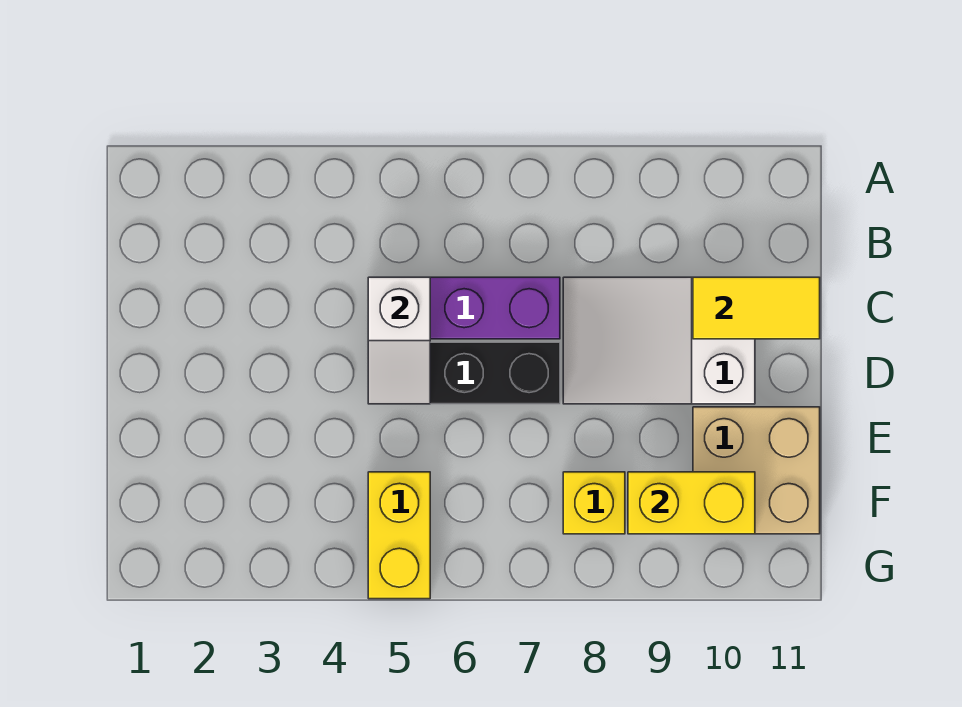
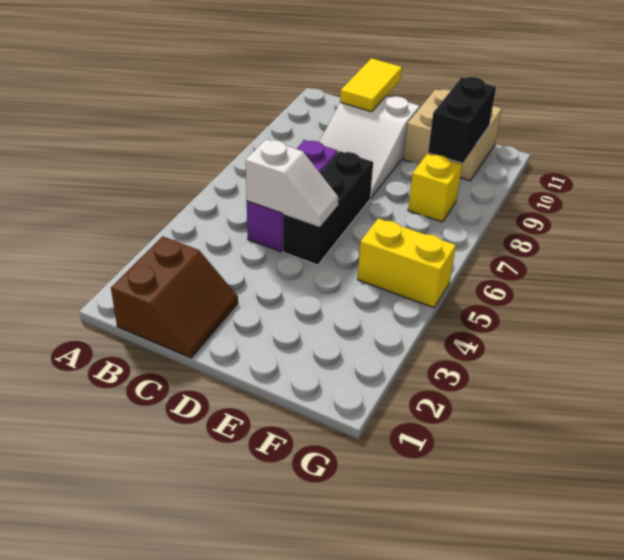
none -> brown slope B1:C2 level 1 top B
yellow brick F9:F10 level 2 -> black brick F9:F10 level 2

